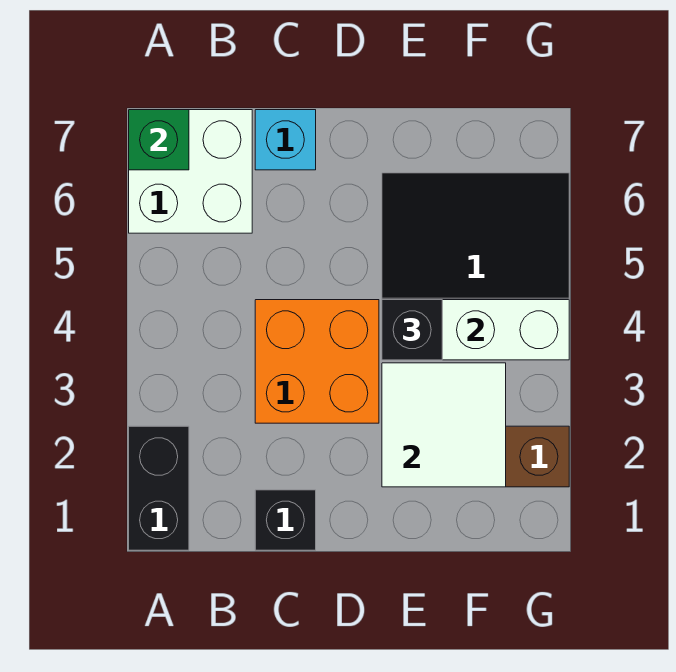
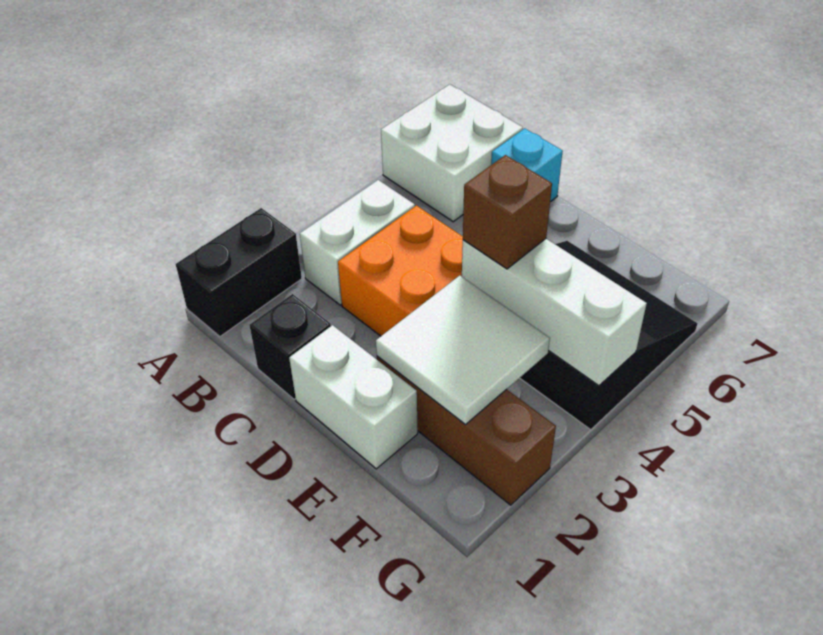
green brick A7 level 2 -> none
none -> white brick B3:B4 level 1
none -> white brick D1:E1 level 1
black brick E4 level 3 -> brown brick E4 level 3

